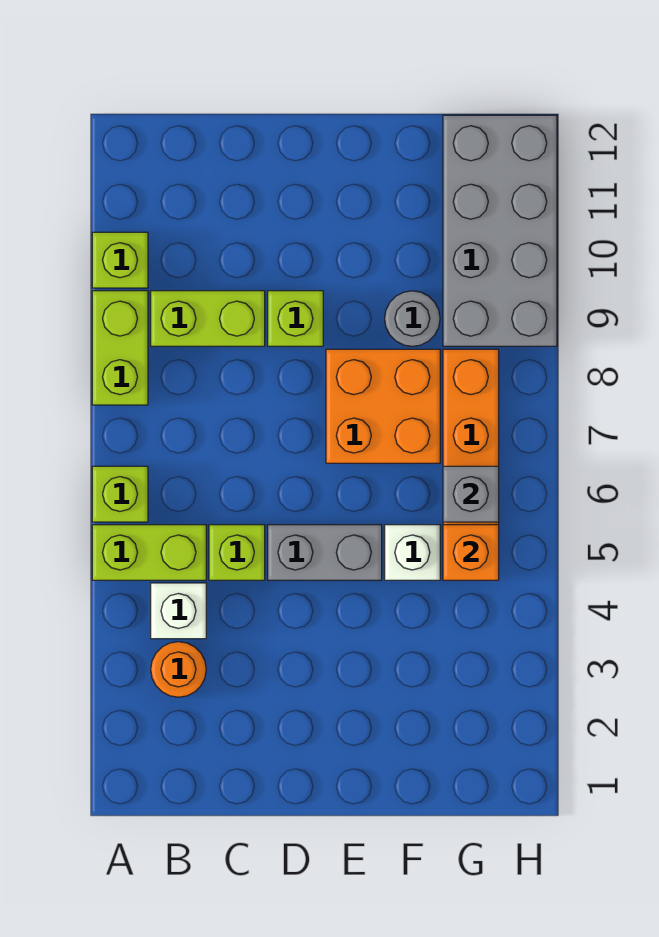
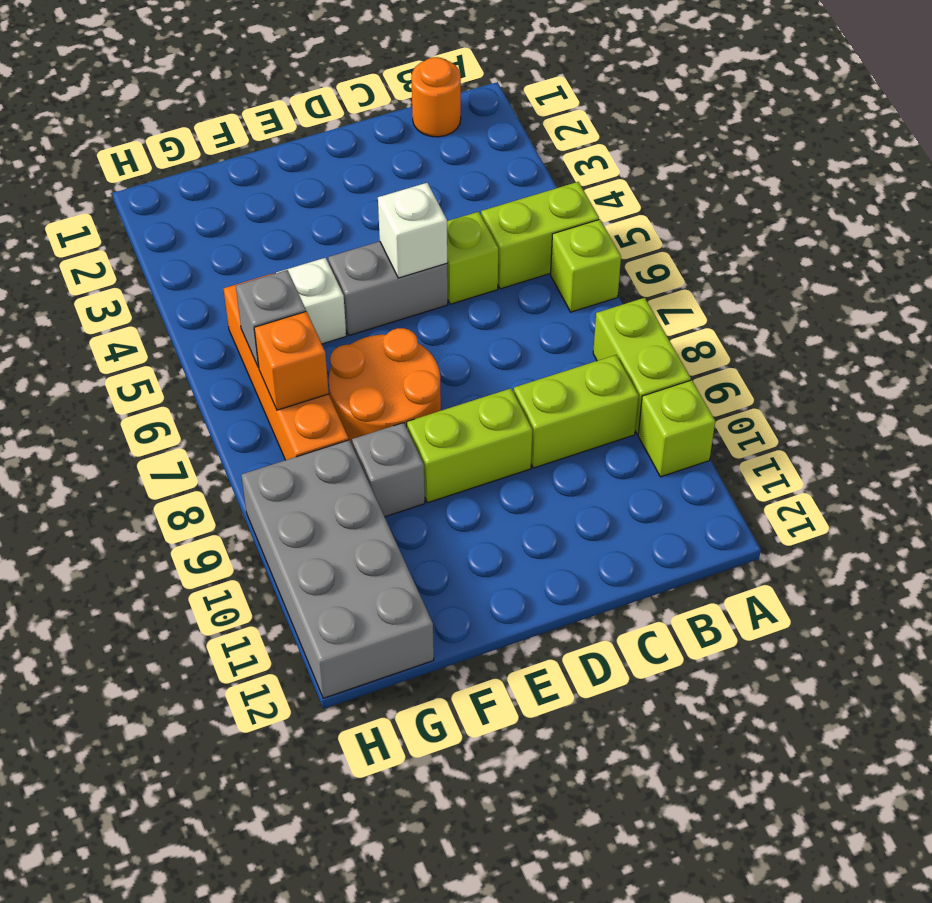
orange round brick B3 level 1 -> orange round brick B1 level 1
white brick B4 level 1 -> white brick D5 level 2
lime brick D9 level 1 -> lime brick D9:E9 level 1
orange brick E7:F8 level 1 -> orange round brick E7:F8 level 1
grey round brick F9 level 1 -> grey brick F9 level 1
orange brick G5 level 2 -> orange brick G7 level 2

